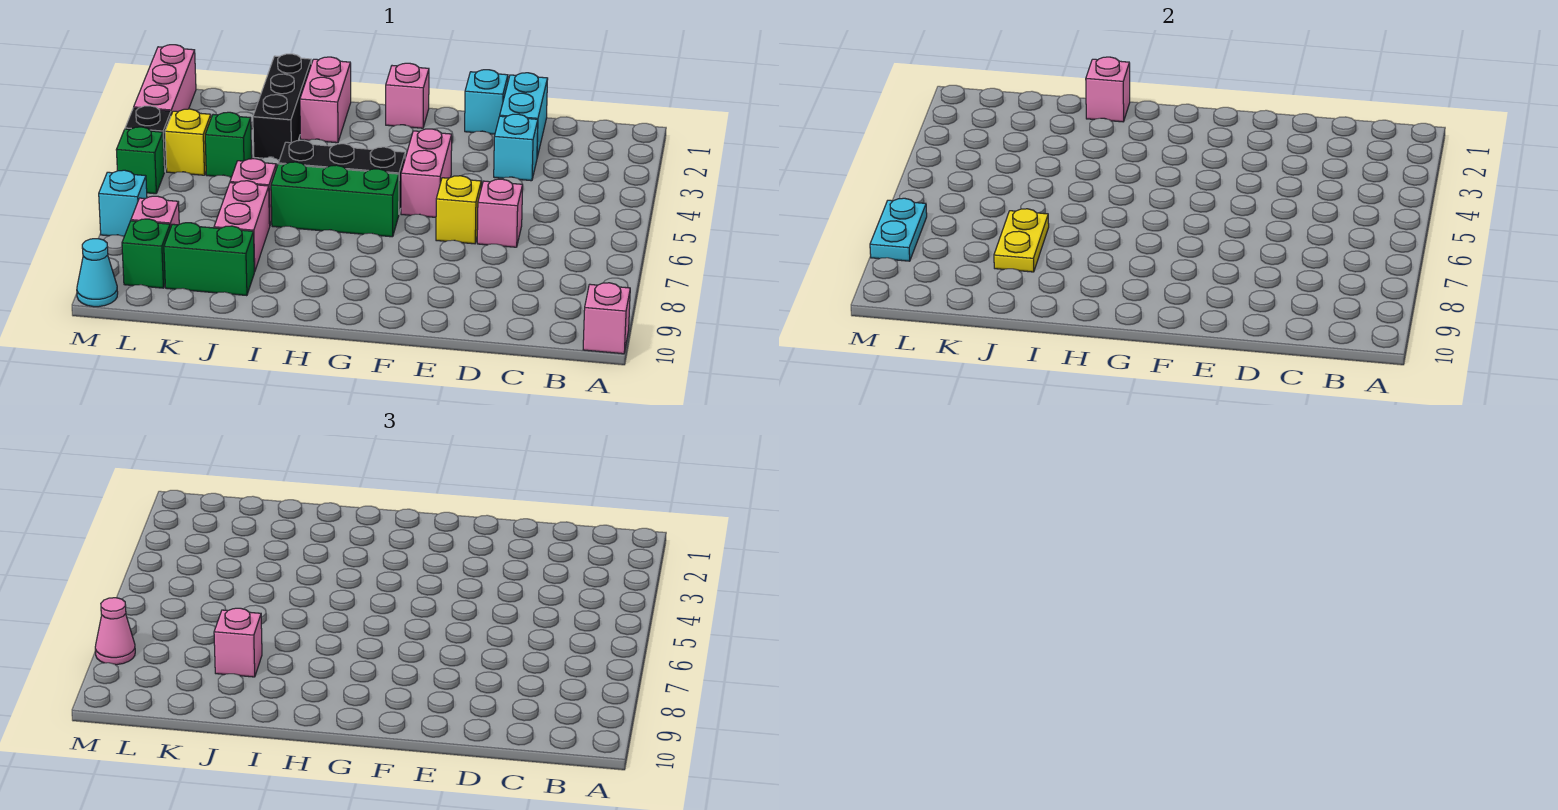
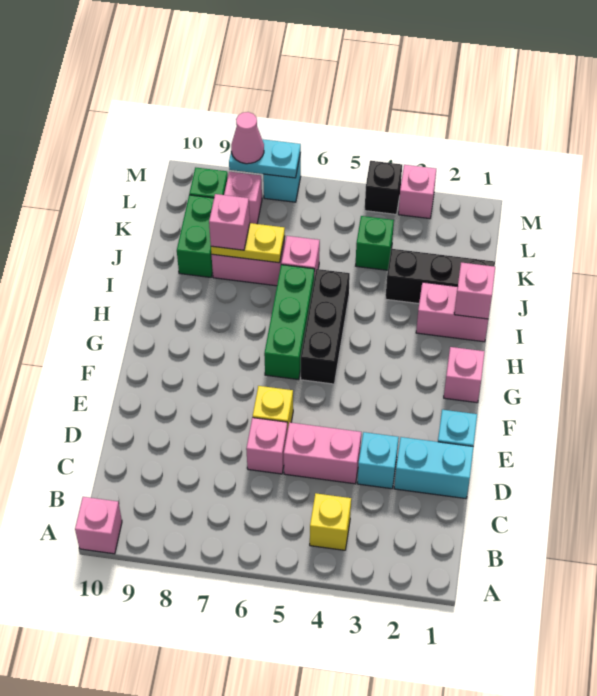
pink brick F4:F5 level 1 -> pink brick D4:D5 level 1
yellow brick L4 level 1 -> yellow brick B4 level 1
pink brick M1:M3 level 1 -> pink brick M3 level 1
green brick M5 level 1 -> none
cyan cone M10 level 1 -> none

